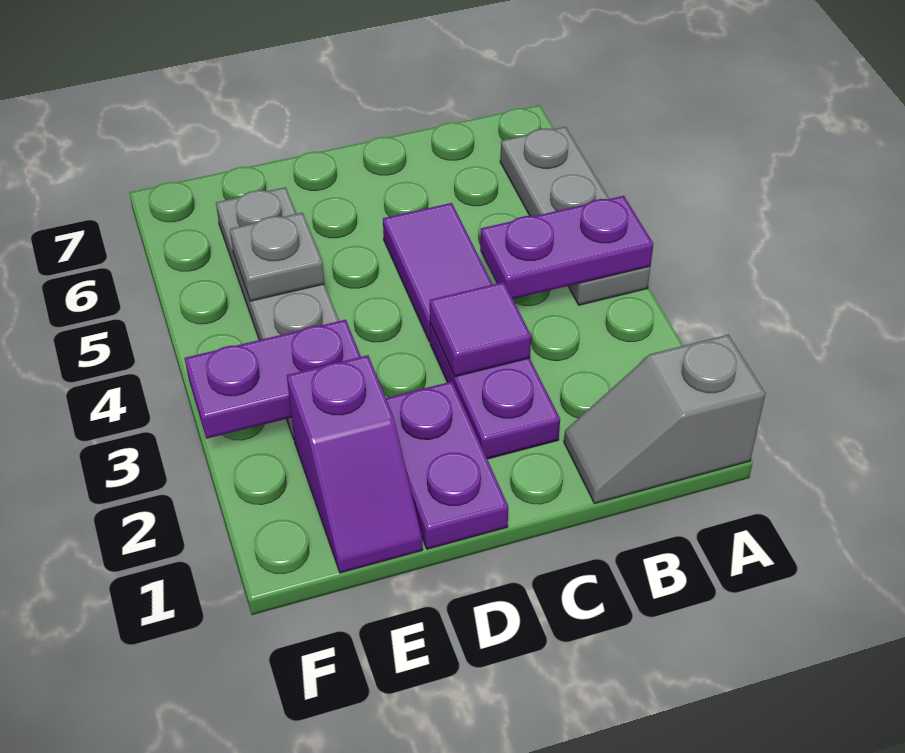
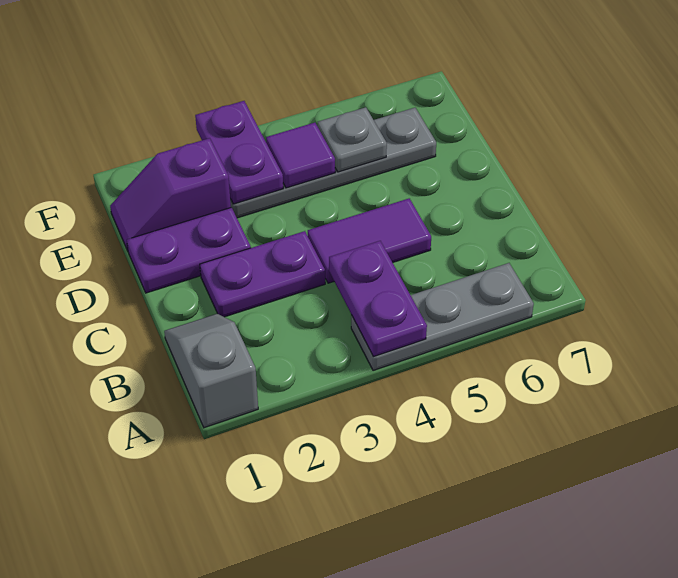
purple tile C3 level 2 -> purple tile E4 level 2

